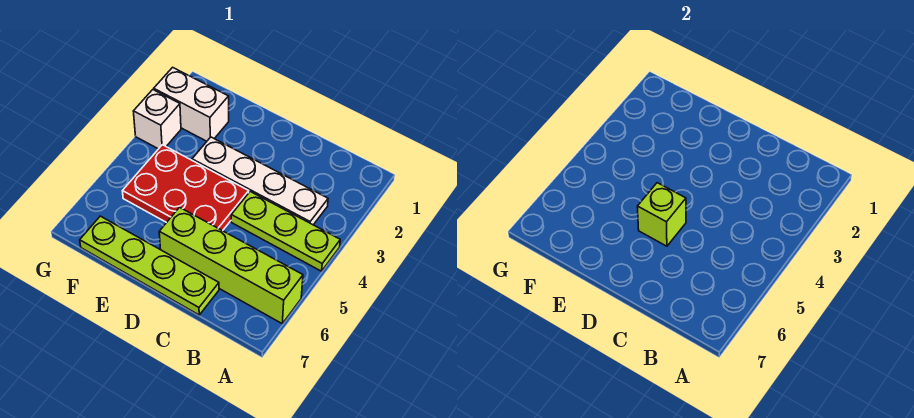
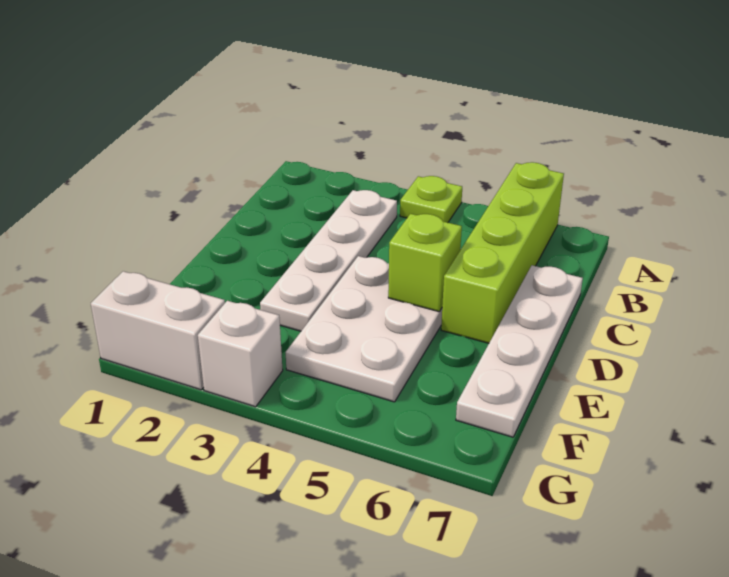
lime plate A4:C4 level 1 -> lime plate A4 level 1
lime plate C7:F7 level 1 -> white plate C7:F7 level 1
red plate D4:F5 level 1 -> white plate D4:F5 level 1
white brick F2:G2 level 1 -> white brick G1:G2 level 1

